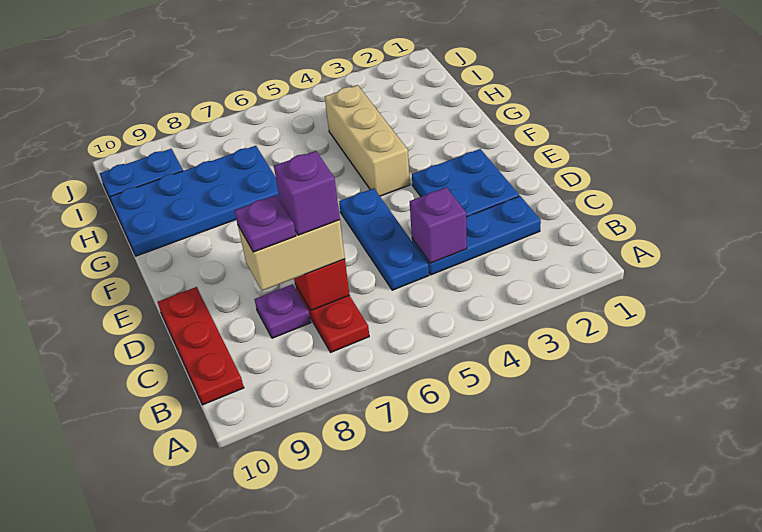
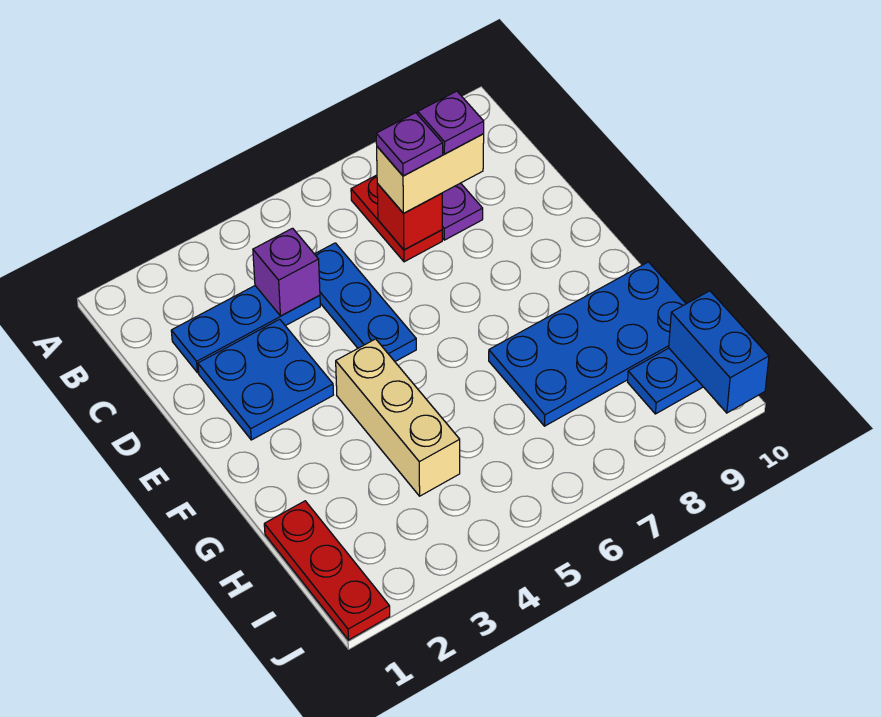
red plate B10:D10 level 1 -> red plate H1:J1 level 1
purple brick C7 level 4 -> purple plate C7 level 4
none -> blue brick I10:J10 level 2

